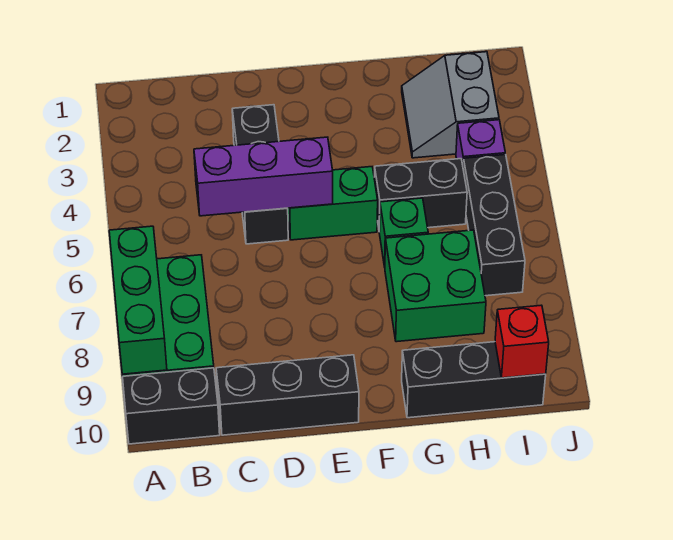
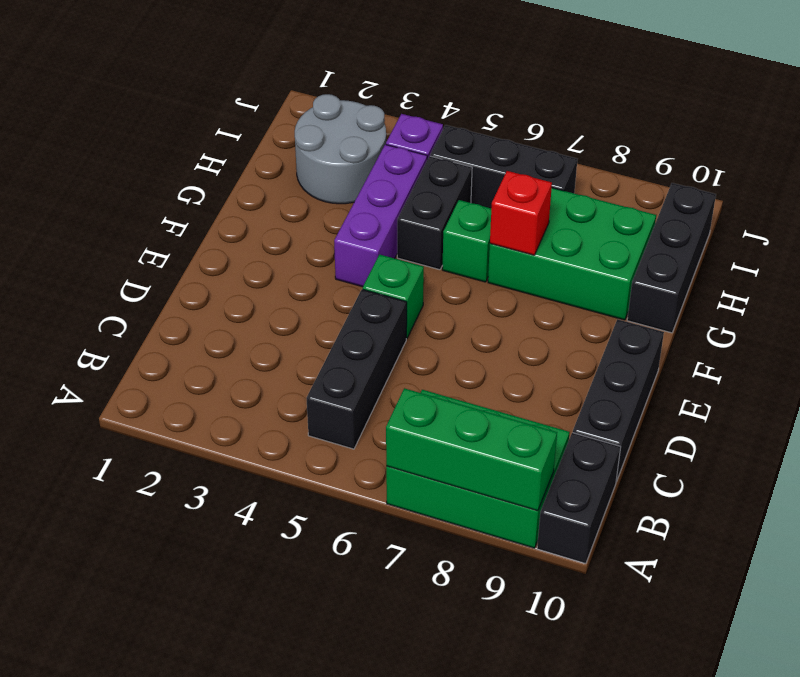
purple brick C5:E5 level 2 -> purple brick F4:H4 level 1
black brick D3:D5 level 1 -> black brick B5:D5 level 1
green brick E5:F5 level 1 -> green brick E5 level 1
green brick G7:H8 level 1 -> green brick G7:H9 level 1
grey slope H2:I3 level 1 top I -> grey round brick H2:I3 level 1
red brick I10 level 2 -> red brick G7 level 2

